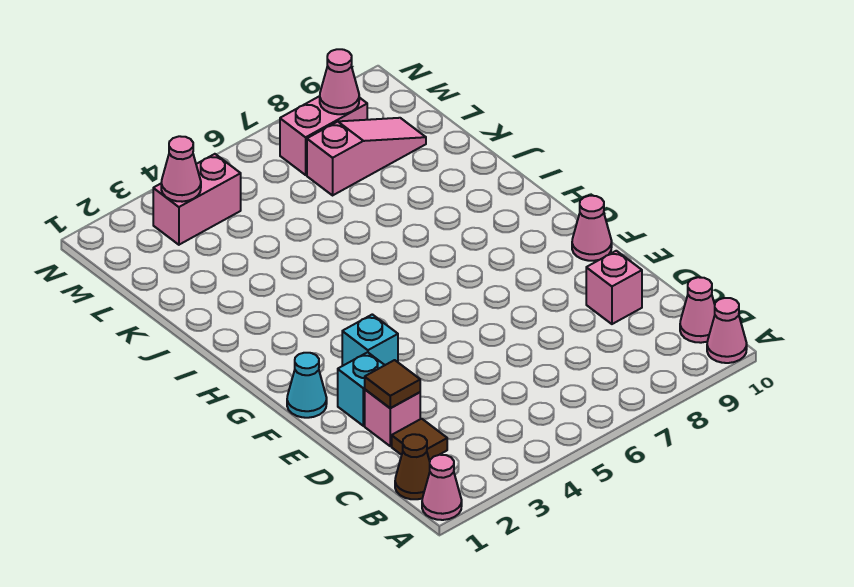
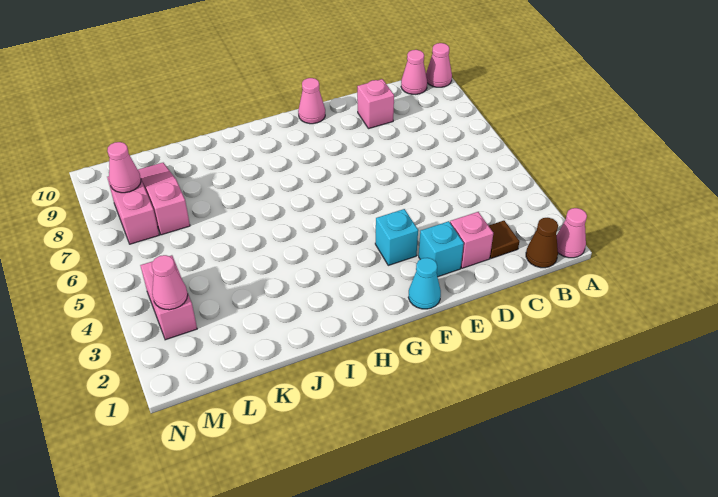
brown tile D2 level 2 -> none

